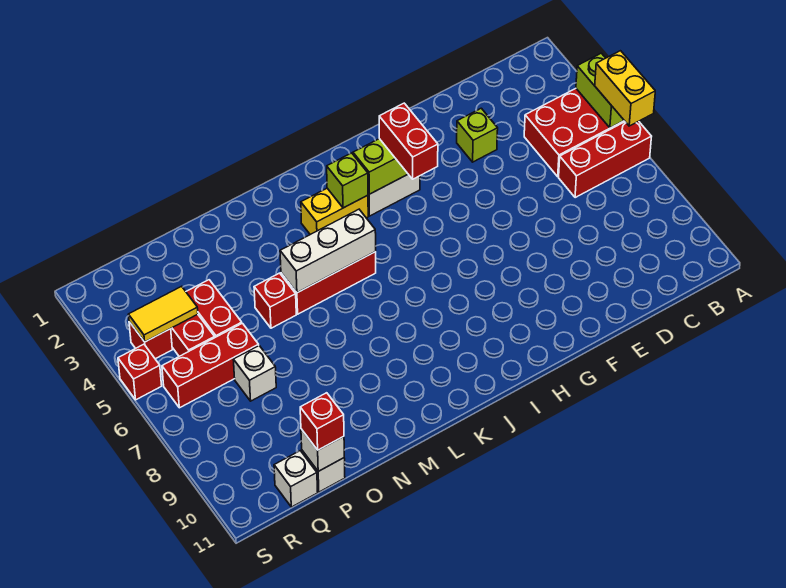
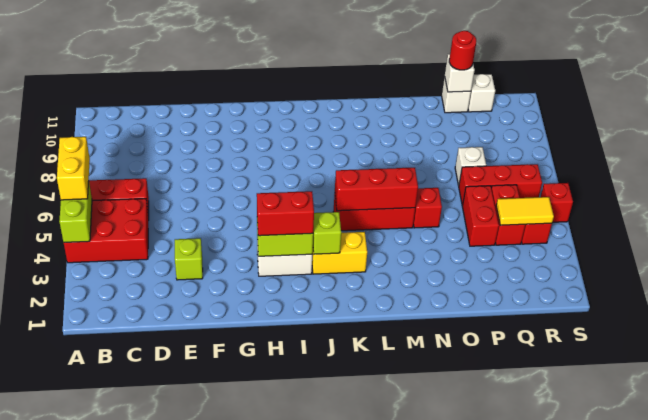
red brick H3:H4 level 3 -> red brick H3:I3 level 3
white brick K5:M5 level 2 -> red brick K5:M5 level 2
red brick P11 level 3 -> red round brick P11 level 3

